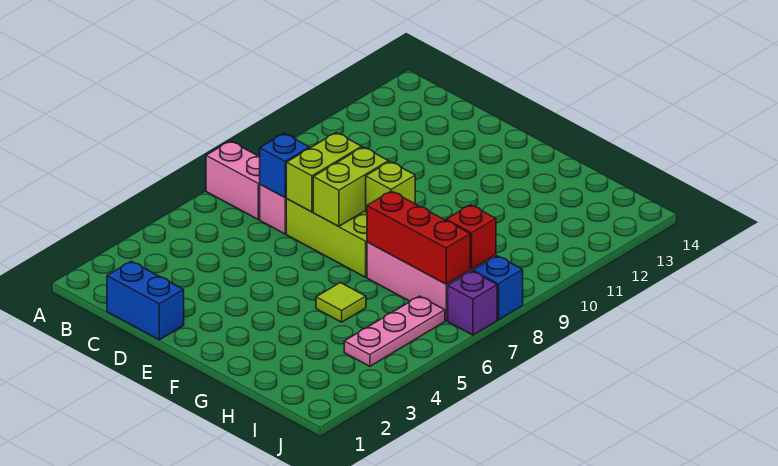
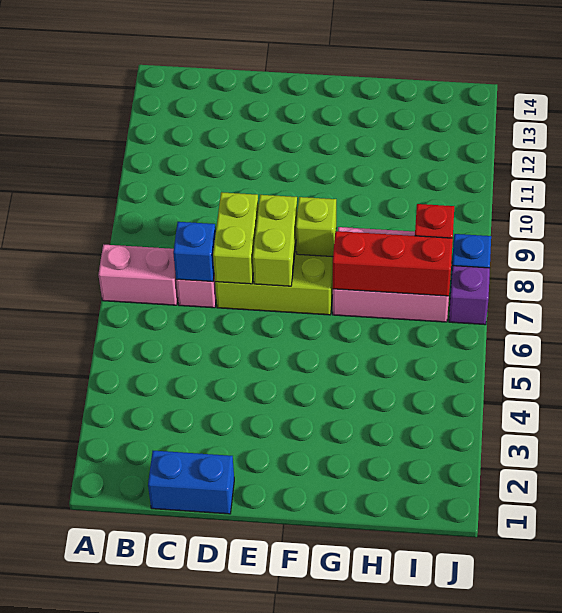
lime tile G5 level 1 -> none
pink plate I4:I6 level 1 -> none

